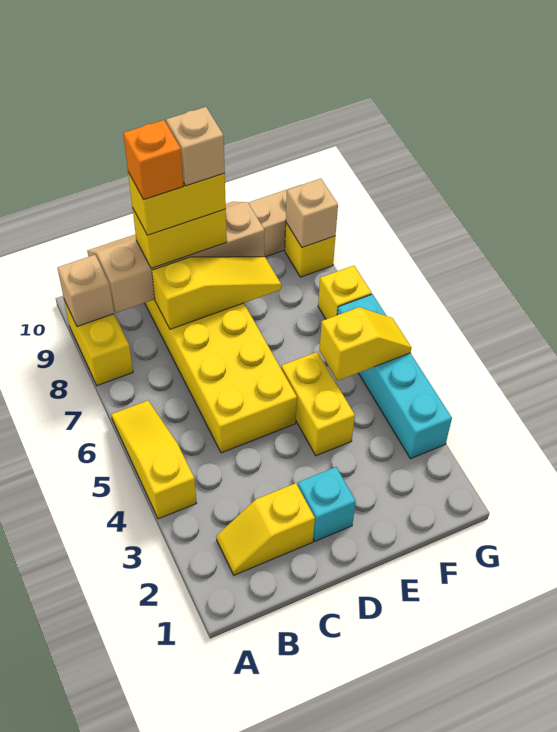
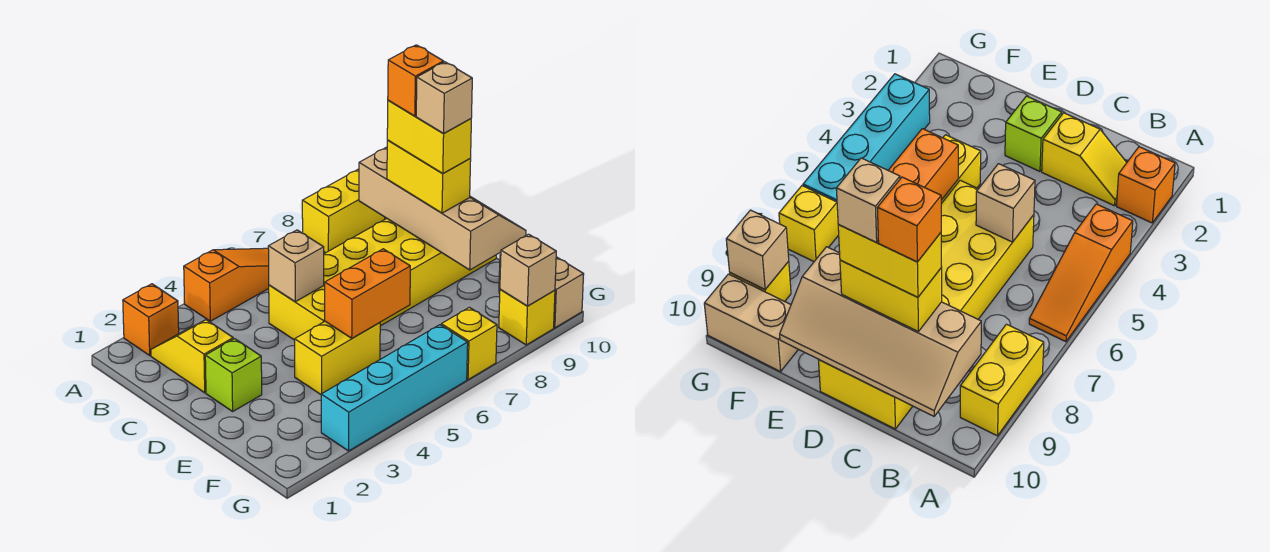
none -> orange brick A2 level 1
yellow slope A4:A6 level 1 top 4 -> orange slope A4:A6 level 1 top 4
tan brick A9 level 2 -> tan brick C5 level 2
yellow slope C8:E8 level 2 top C -> none
cyan brick D2 level 1 -> lime brick D2 level 1
none -> orange brick E5:E6 level 2
yellow slope F5:G5 level 2 top F -> none

